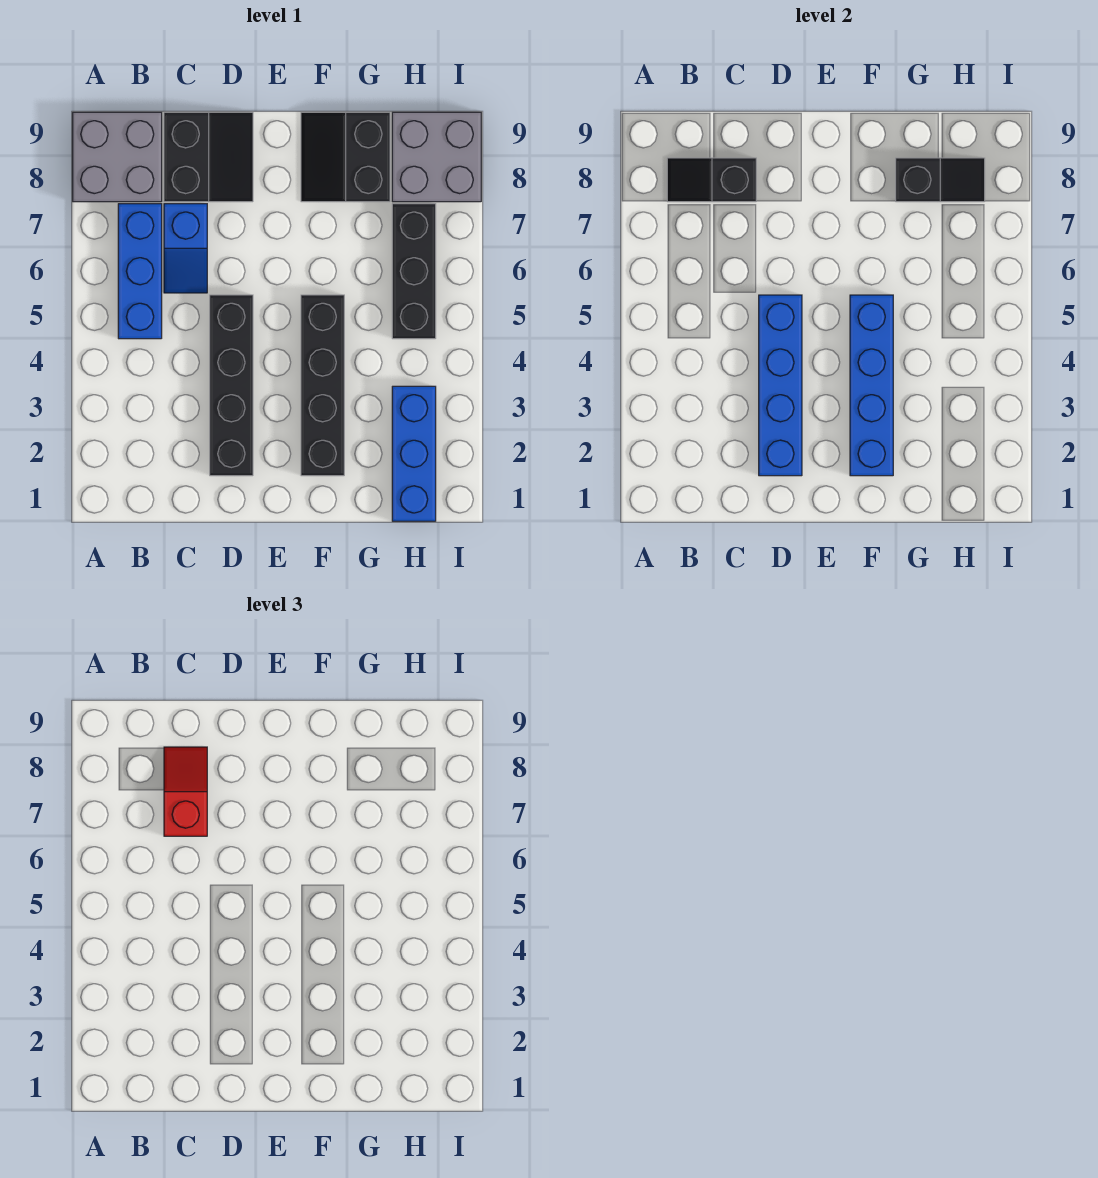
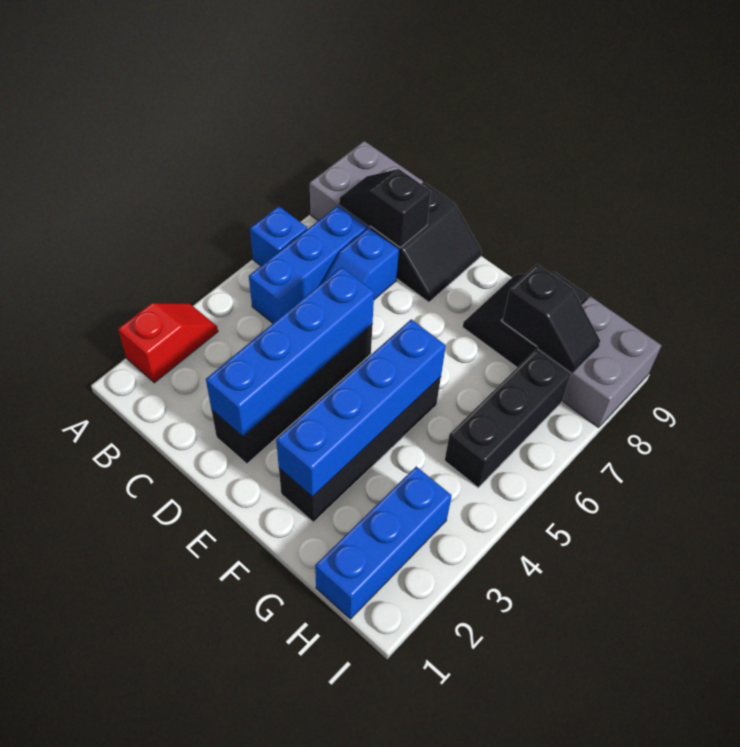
none -> blue brick A6 level 1
red slope C7:C8 level 3 top 7 -> red slope A2:A3 level 1 top 2

